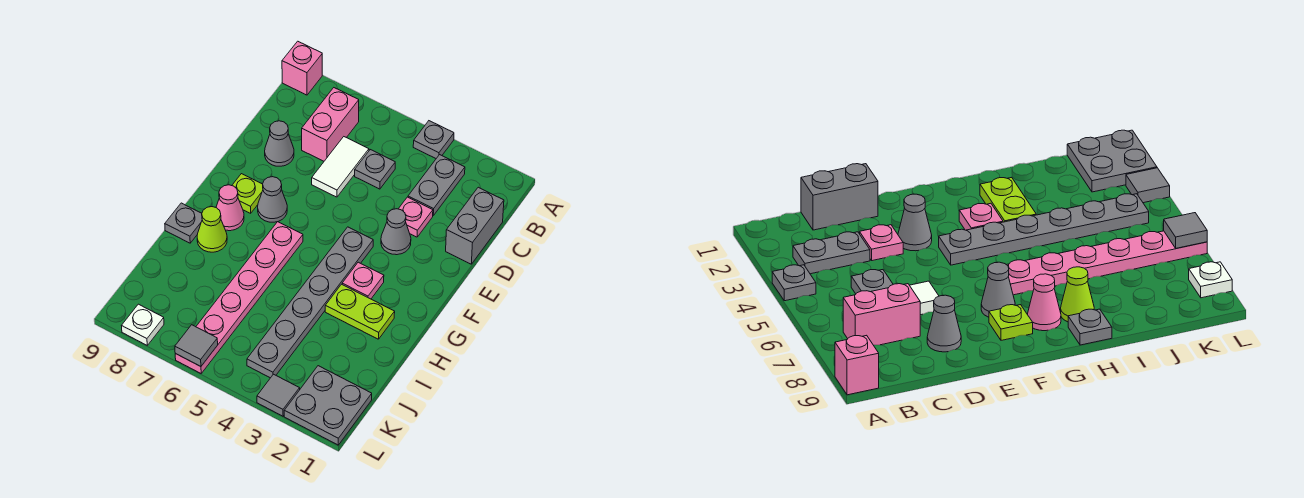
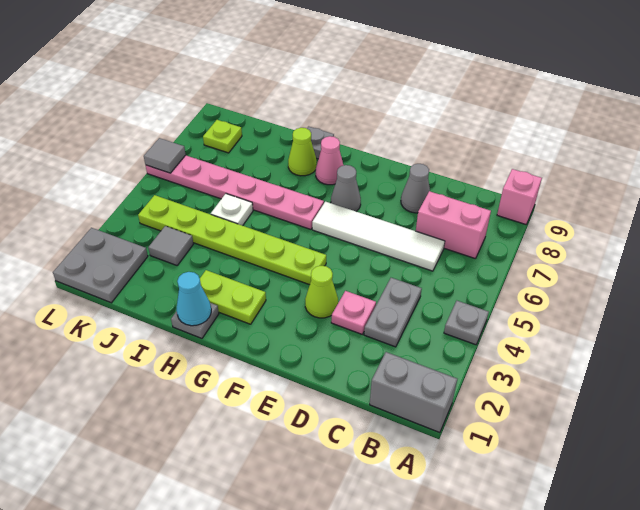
grey plate B3:C3 level 1 -> grey plate C3:C4 level 1
grey brick C1:D1 level 1 -> grey brick A1:B1 level 1
grey plate C5 level 1 -> grey plate H1 level 1
white tile C6:D6 level 1 -> white tile C6:F6 level 1
grey cone E3 level 1 -> lime cone E3 level 1
grey plate F4:K4 level 1 -> lime plate F4:K4 level 1
lime plate F8 level 1 -> lime plate K8 level 1
pink plate G3 level 1 -> none
none -> cyan cone H1 level 2
lime plate H2:H3 level 1 -> lime plate G2:H2 level 1
grey tile L3 level 1 -> grey tile J3 level 1
white plate L8 level 1 -> white plate I5 level 1

